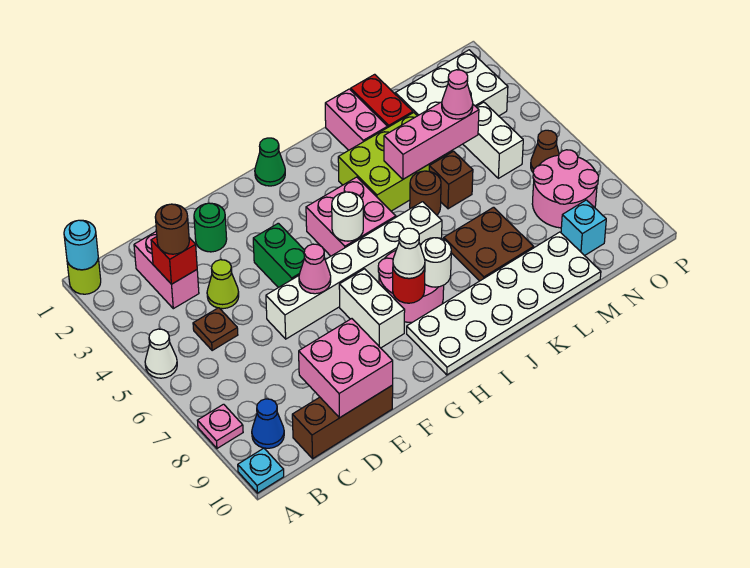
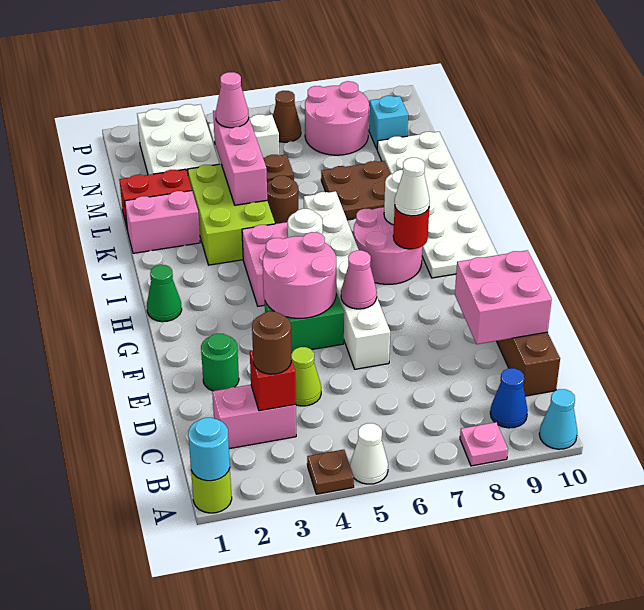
cyan plate A10 level 1 -> cyan cone A10 level 1
brown plate C5 level 1 -> brown plate A4 level 1
none -> pink round brick F4:G5 level 2
white brick G7:G8 level 1 -> none

